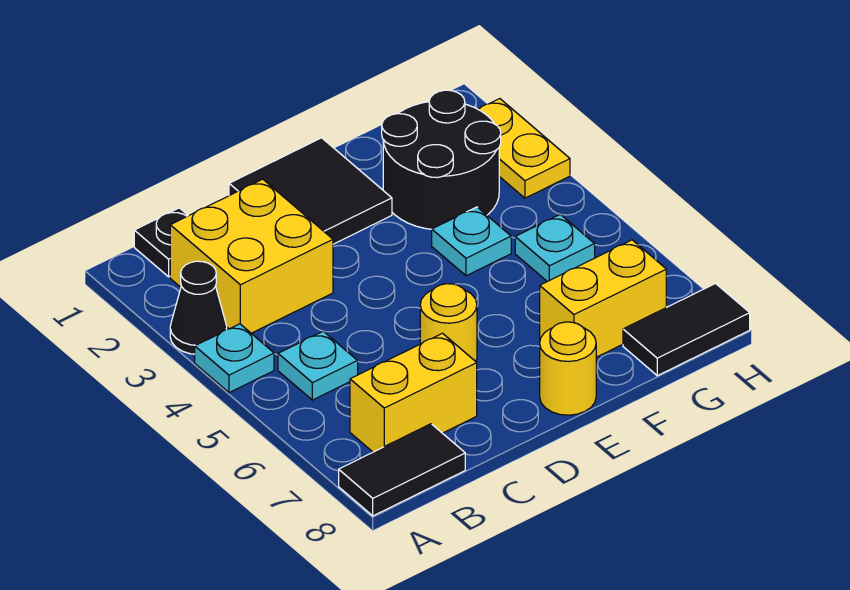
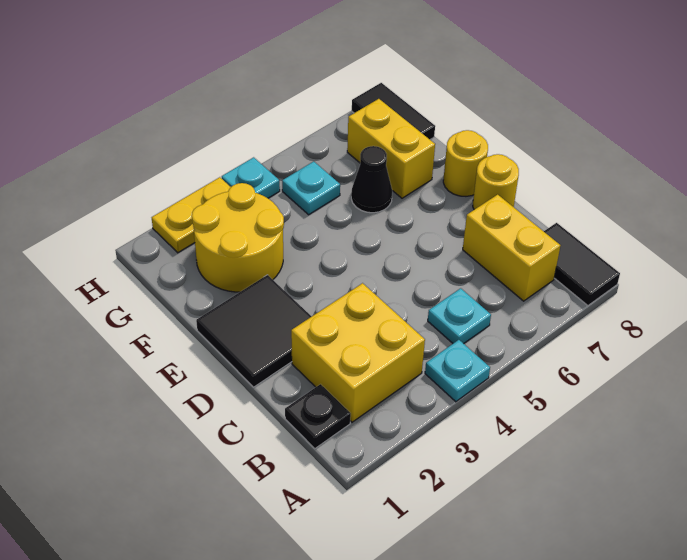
black cone A3 level 1 -> black cone F6 level 1
yellow round brick D6 level 1 -> yellow round brick D8 level 1
black round brick F2:G3 level 1 -> yellow round brick F2:G3 level 1
cyan plate F4 level 1 -> cyan plate H4 level 1

